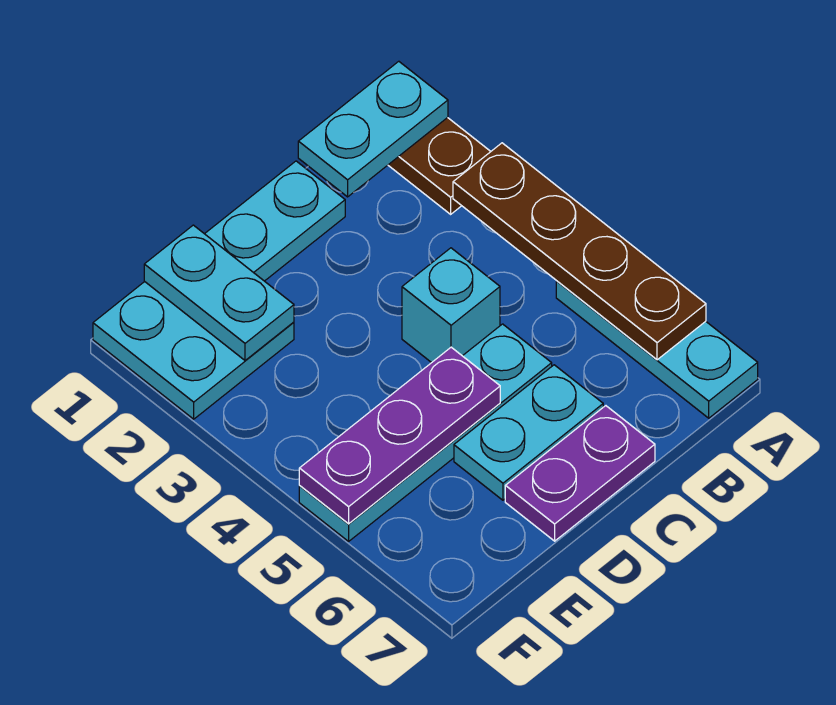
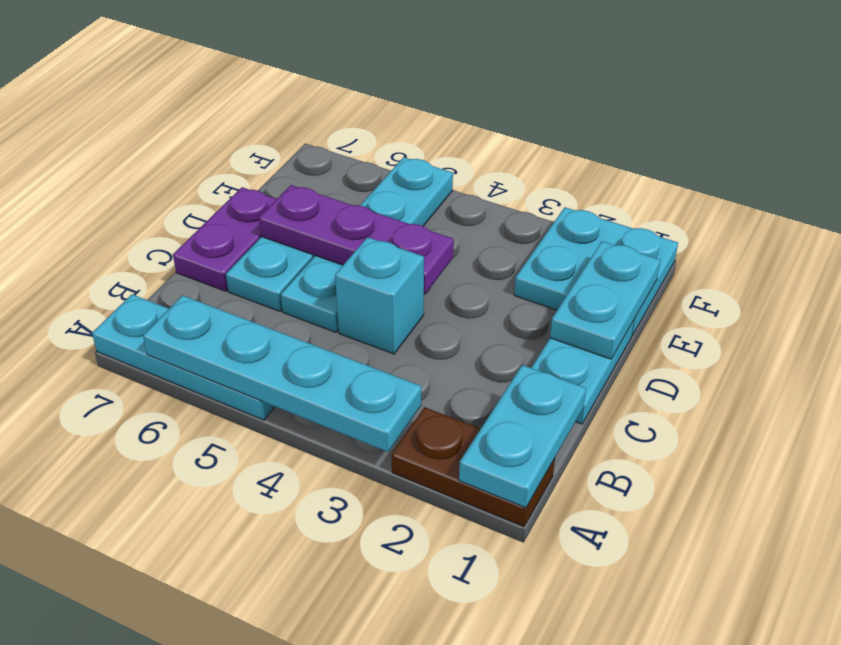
brown plate A3:A6 level 2 -> cyan plate A3:A6 level 2
purple plate D5:F5 level 2 -> purple plate D4:D6 level 2
cyan plate E1:E2 level 2 -> cyan plate D1:E1 level 2

